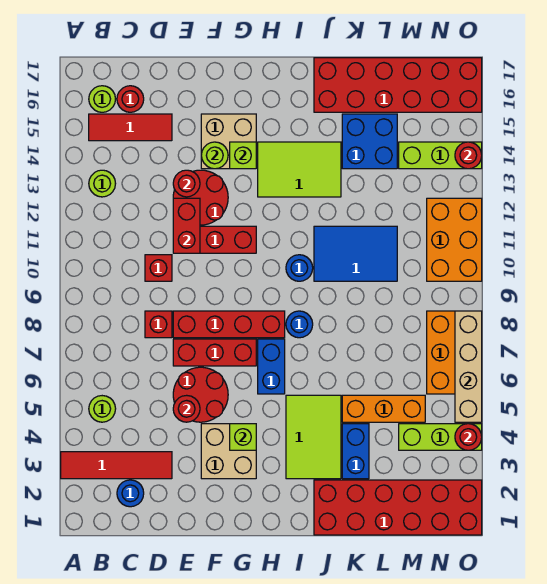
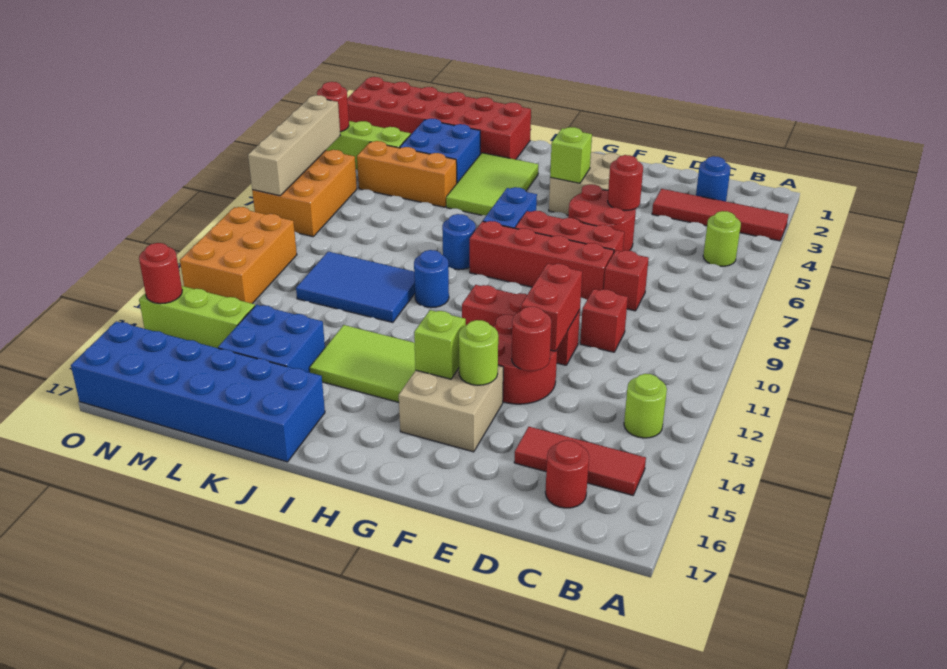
lime round brick B16 level 1 -> none
red brick J16:O17 level 1 -> blue brick J16:O17 level 1
blue brick K3:K4 level 1 -> blue brick K3:L4 level 1

